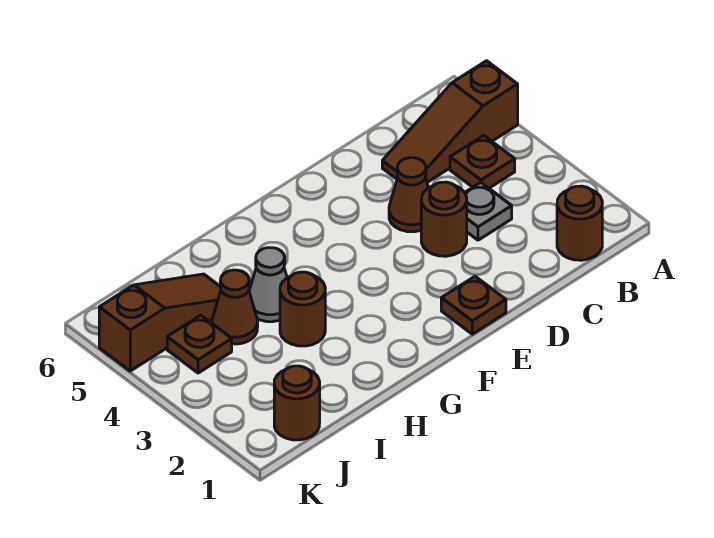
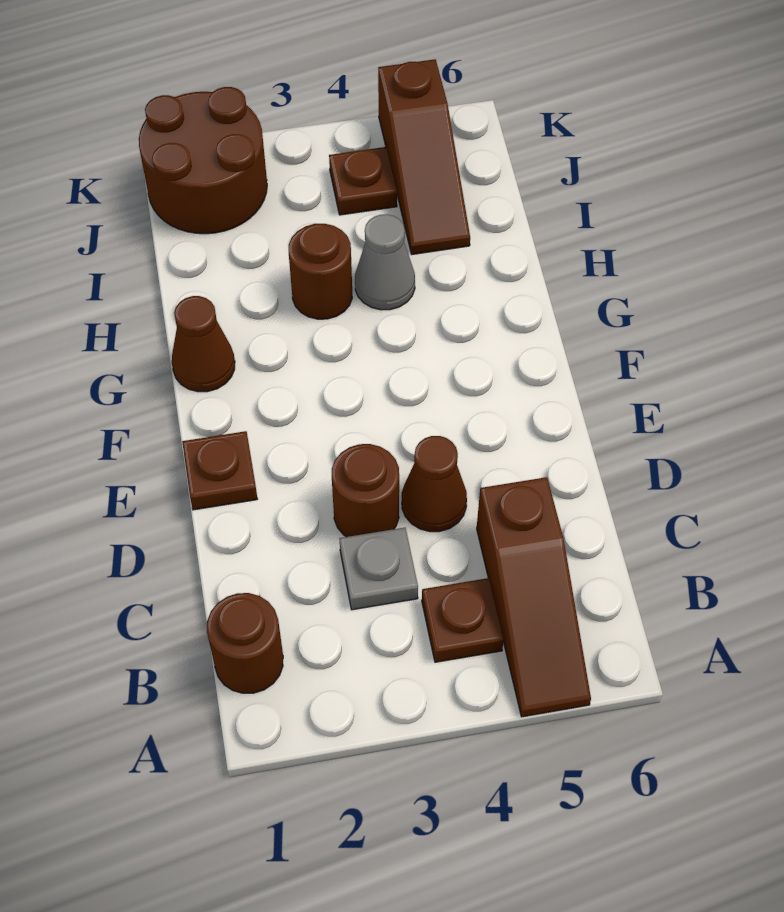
brown slope A5:C5 level 1 top A -> brown slope A5:C5 level 1 top C
brown cone I4 level 1 -> brown cone G1 level 1
brown round brick J1 level 1 -> brown round brick J1:K2 level 1

